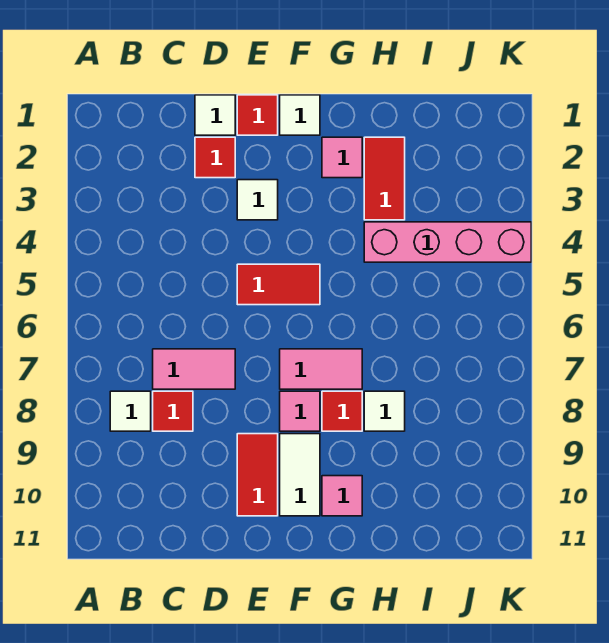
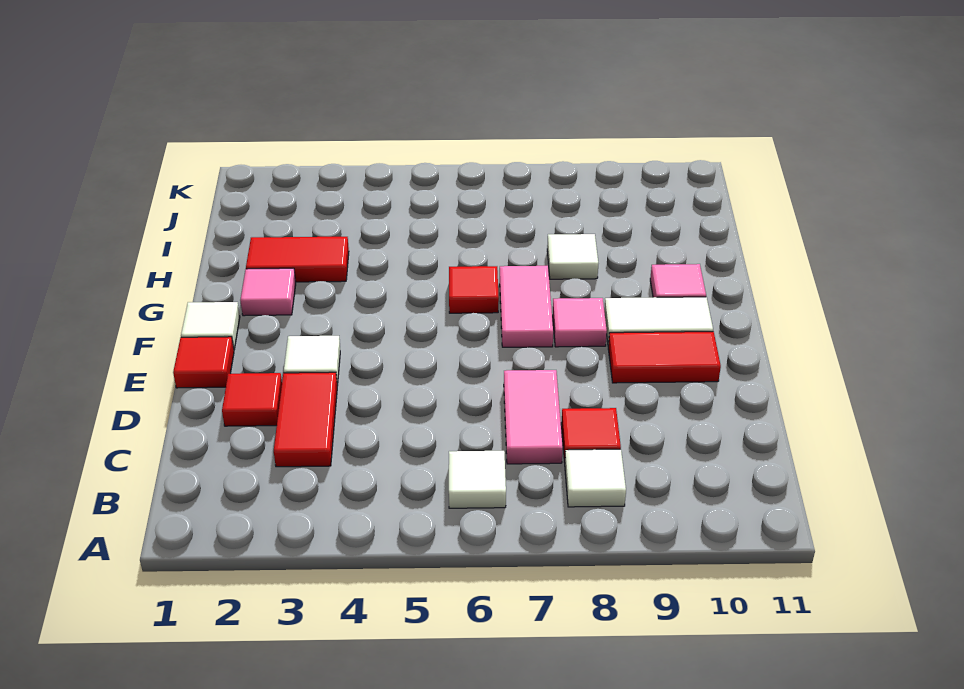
white tile D1 level 1 -> white tile B6 level 1
red tile E5:F5 level 1 -> red tile C3:D3 level 1
red tile G8 level 1 -> red tile G6 level 1
pink brick H4:K4 level 1 -> none

